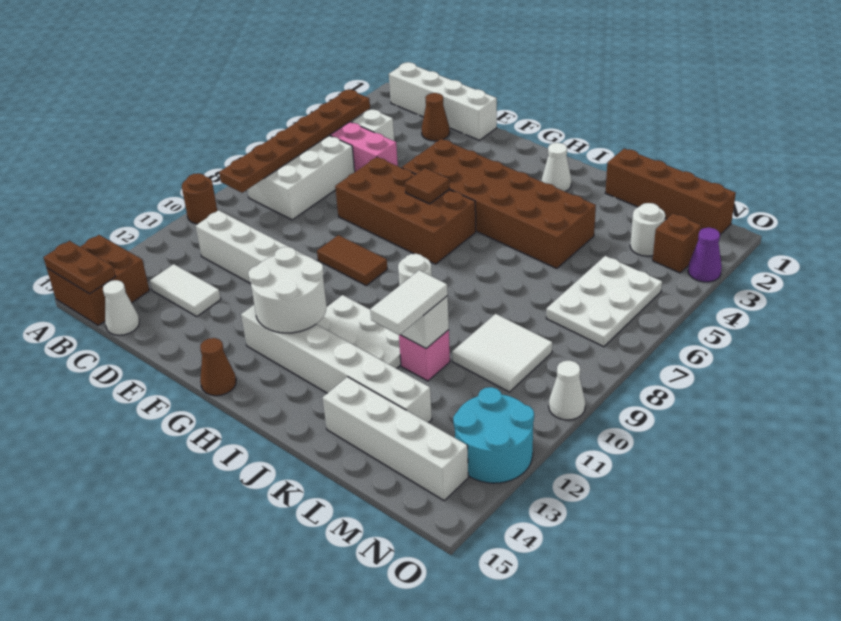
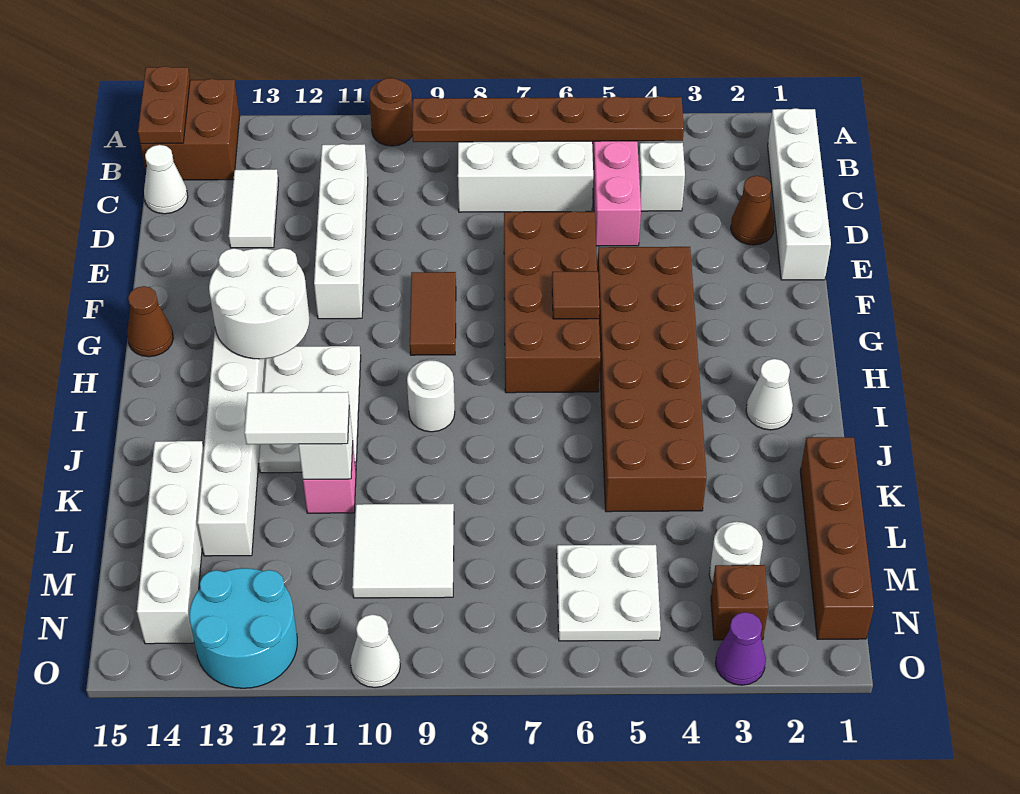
white plate M5:N7 level 1 -> white plate M5:N6 level 1

